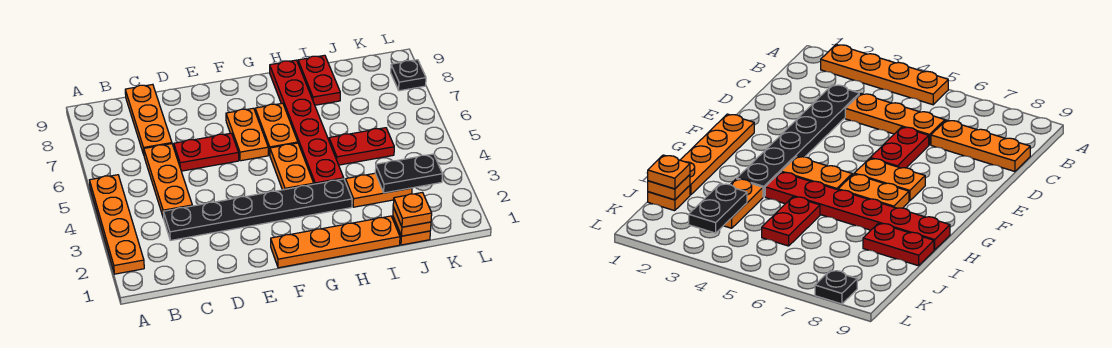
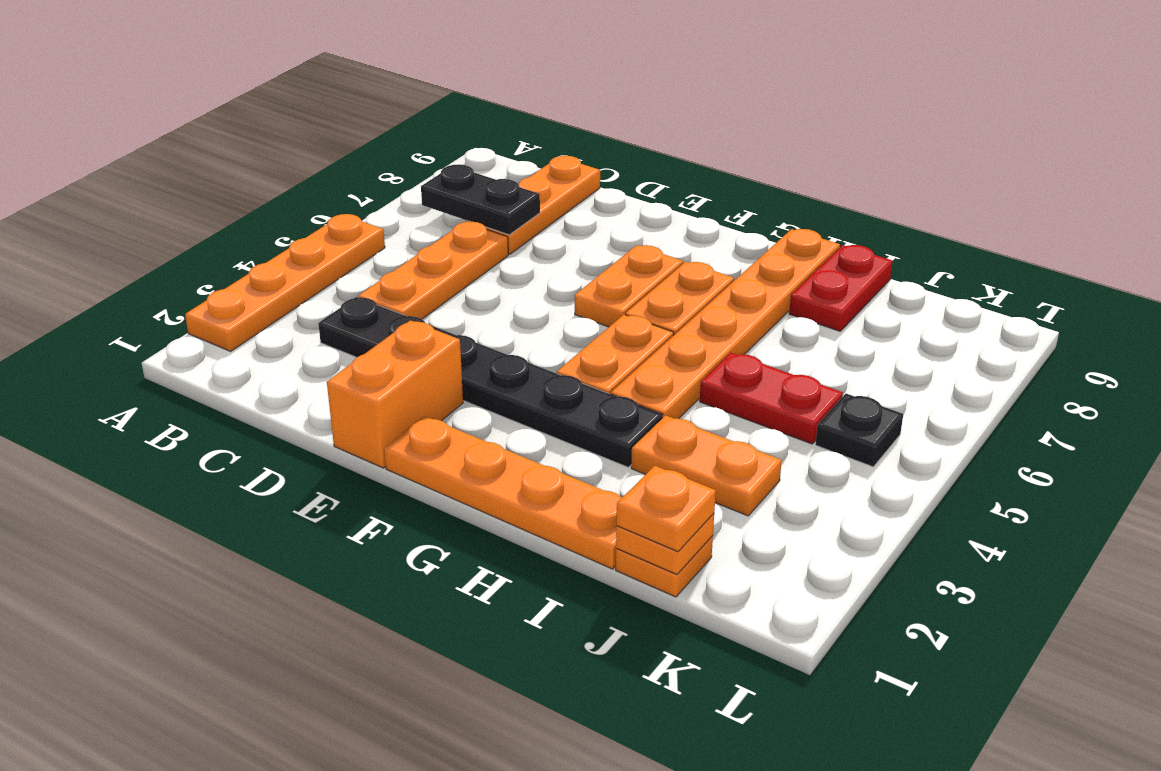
red plate D6:E6 level 1 -> none
none -> orange brick E1:E2 level 1
red plate H4:H9 level 1 -> orange plate H4:H9 level 1
black plate J3:K3 level 2 -> black plate B7:C7 level 2
black plate L8 level 1 -> black plate K5 level 1

